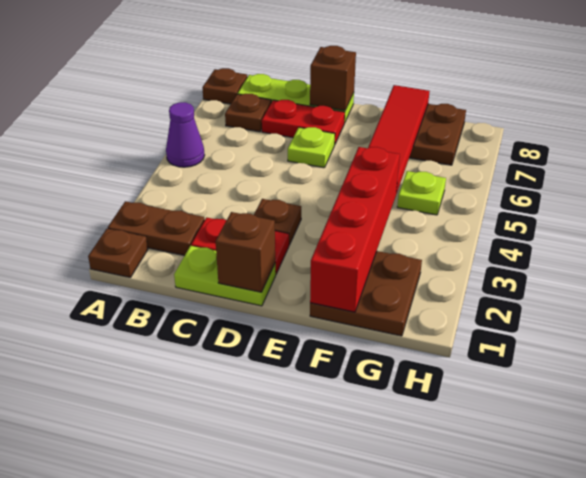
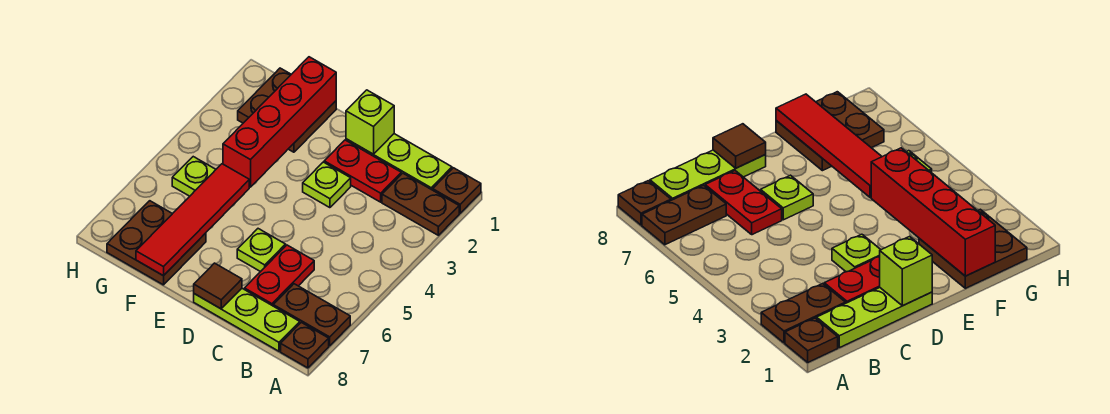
purple cone A5 level 1 -> none
brown plate B7 level 1 -> brown plate A7:B7 level 1
lime plate C1:D1 level 1 -> lime plate B1:D1 level 1
red plate C7:D7 level 1 -> red plate C6:C7 level 1
brown brick D1 level 2 -> lime brick D1 level 2
brown plate D3 level 1 -> lime plate D3 level 1
brown brick D8 level 2 -> brown tile D8 level 2

